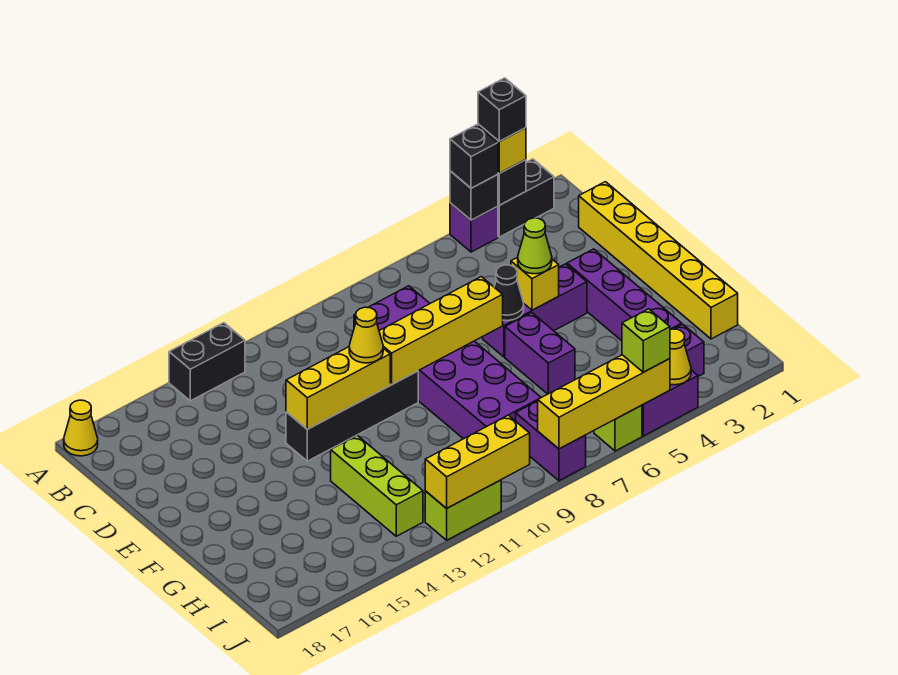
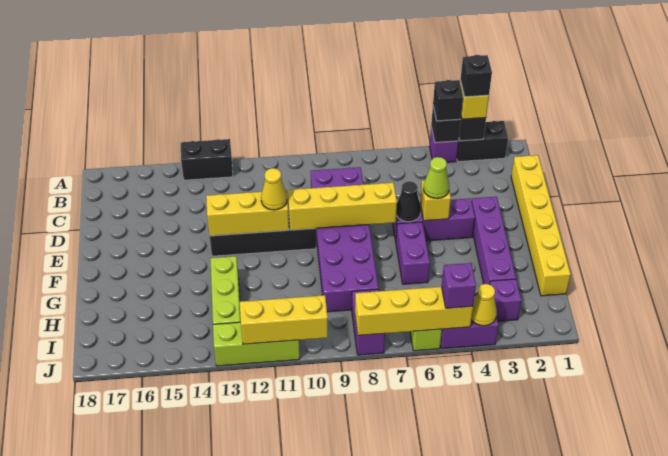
yellow cone A18 level 1 -> none
lime brick J5 level 3 -> purple brick J5 level 3
lime brick J11:J12 level 1 -> lime brick J11:J13 level 1

